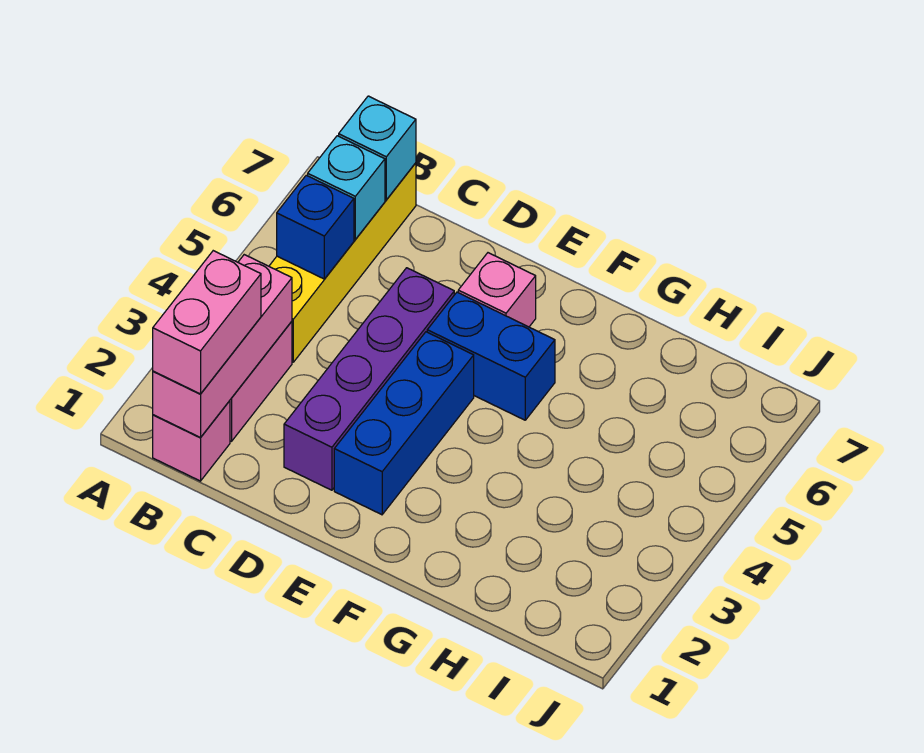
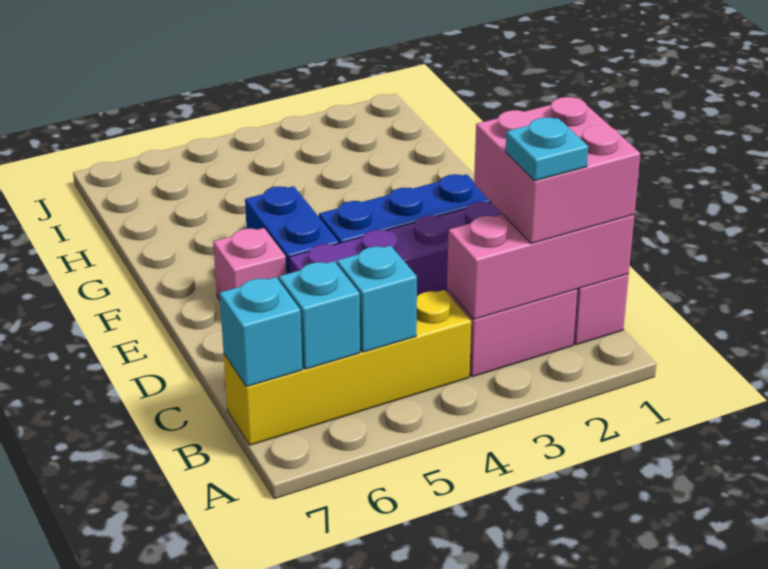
pink brick B1:B2 level 3 -> pink brick B1:C2 level 3
none -> cyan plate B2 level 4
blue brick B5 level 2 -> cyan brick B5 level 2

